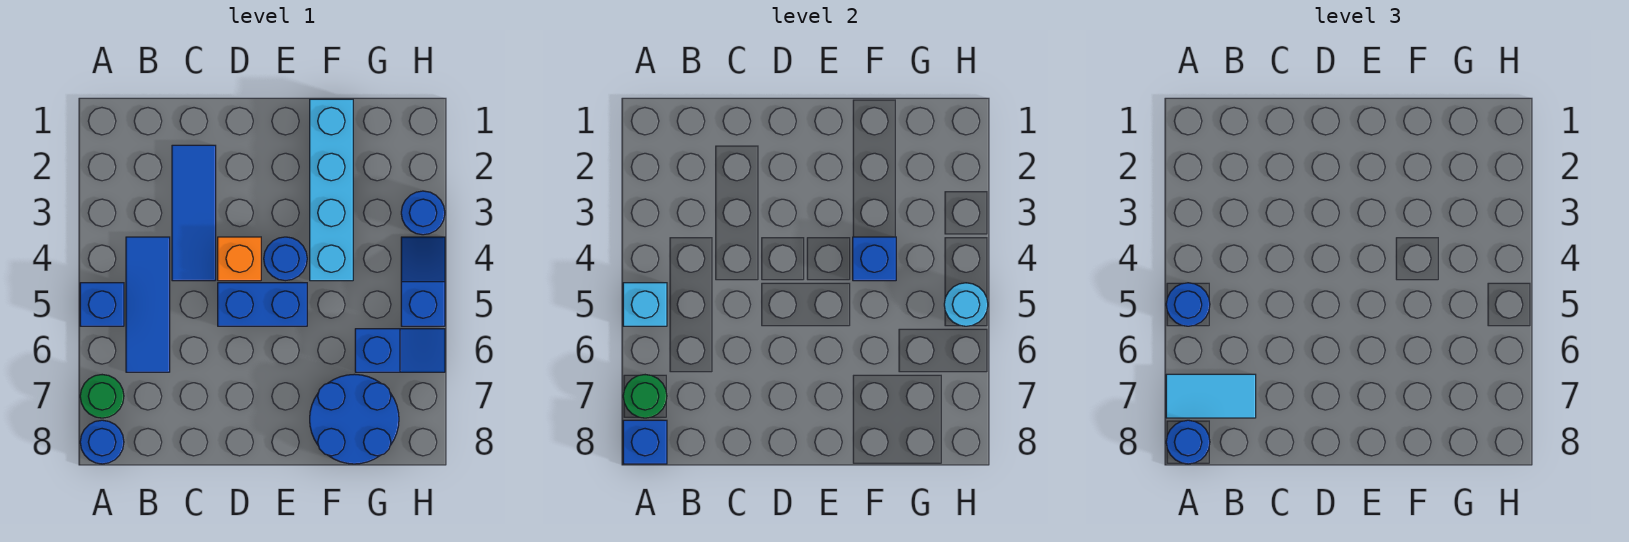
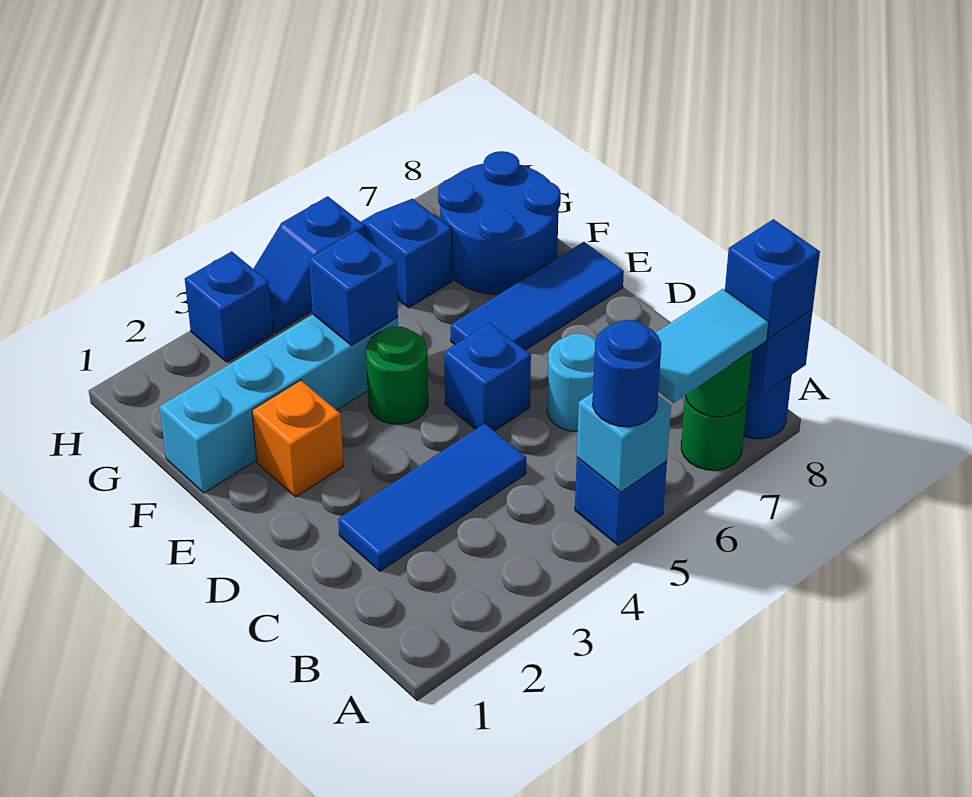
cyan tile A7:B7 level 3 -> cyan tile A6:A7 level 3
blue round brick A8 level 3 -> blue brick A8 level 3
blue tile B4:B6 level 1 -> blue tile E6:E8 level 1
orange brick D4 level 1 -> orange brick E2 level 1
blue brick D5:E5 level 1 -> blue brick D5 level 1
blue round brick E4 level 1 -> green round brick E4 level 1
blue round brick H3 level 1 -> blue brick H3 level 1
cyan round brick H5 level 2 -> cyan round brick C6 level 1

